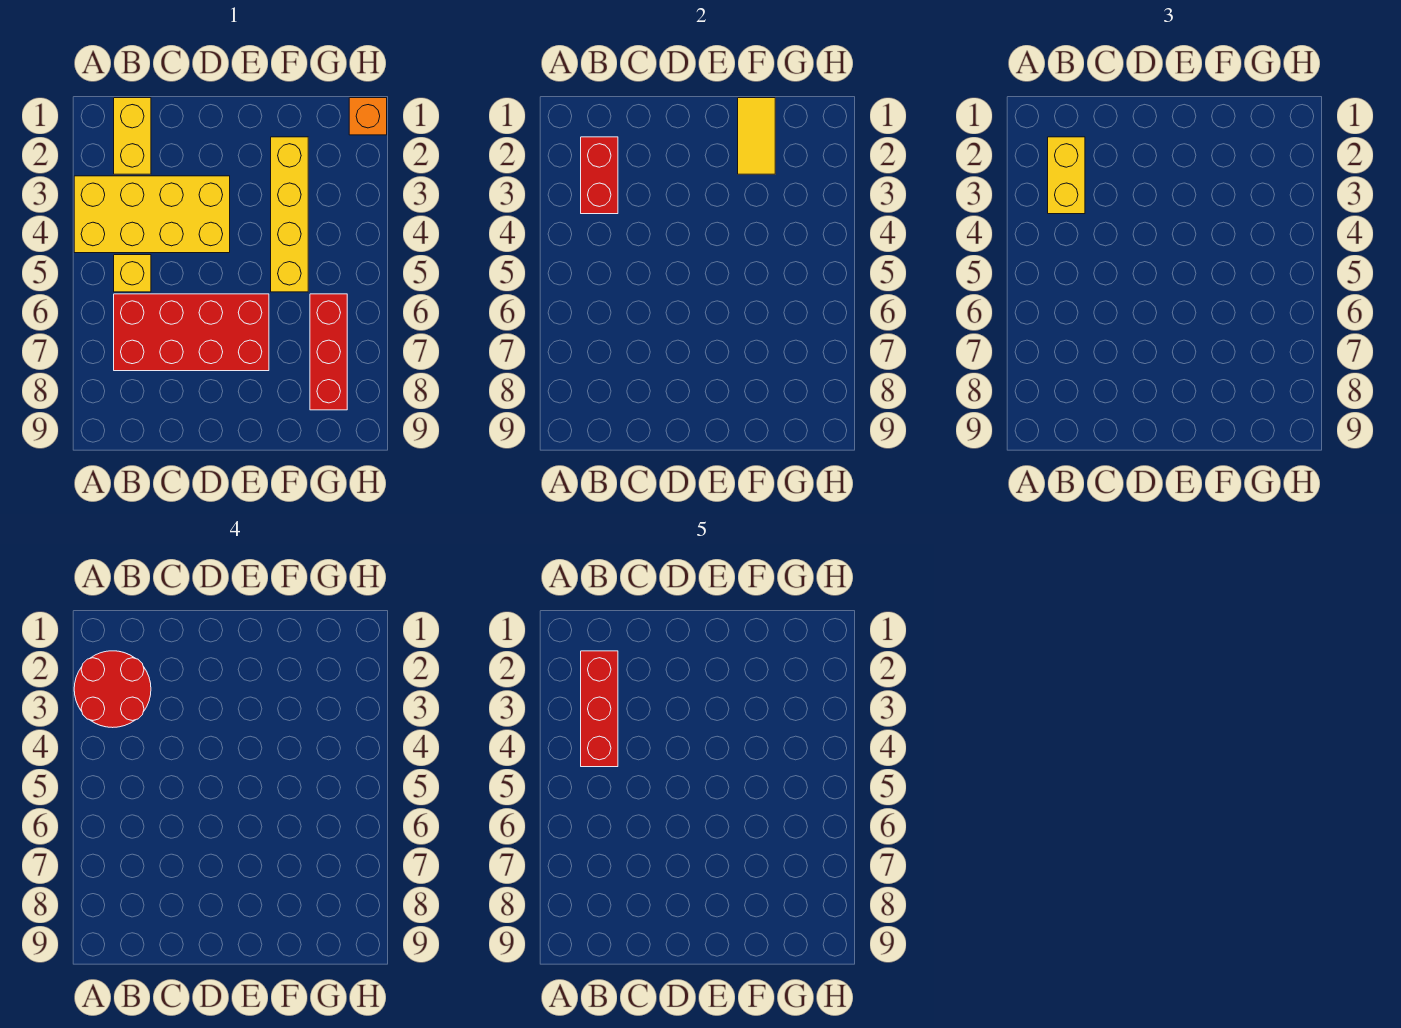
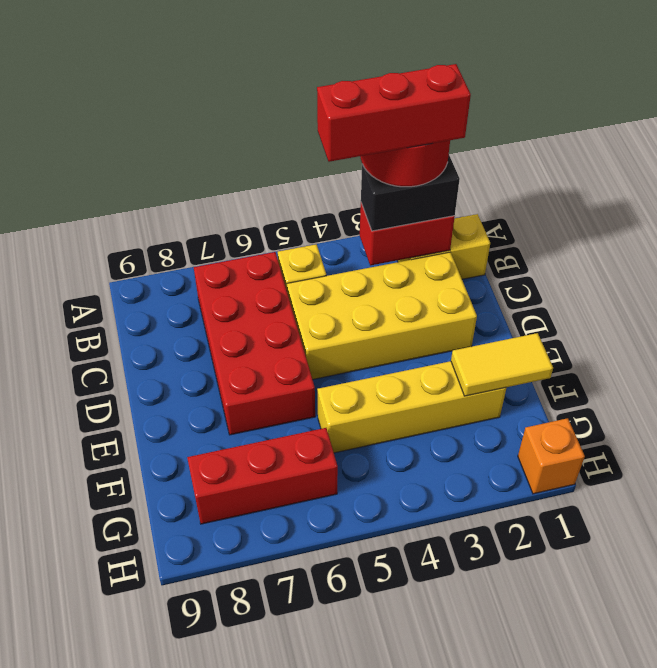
yellow brick A3:D4 level 1 -> yellow brick C2:D5 level 1
yellow brick B2:B3 level 3 -> black brick B2:B3 level 3

